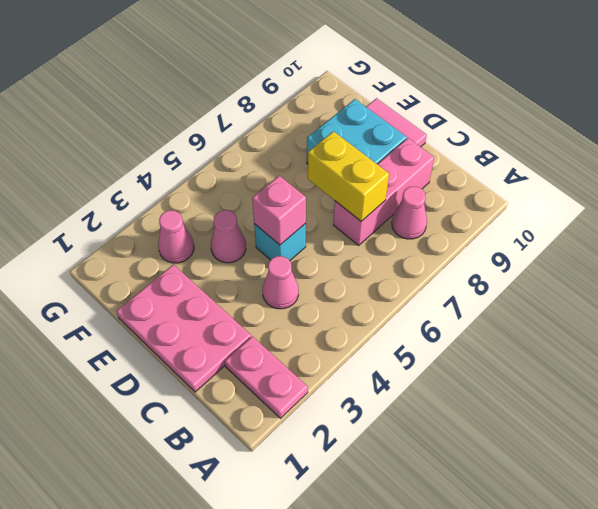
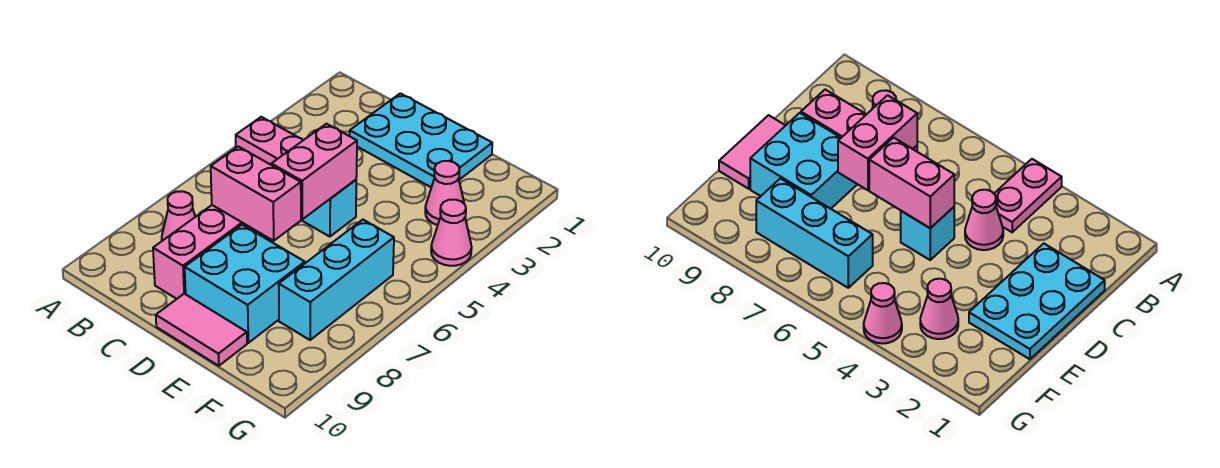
pink plate A2:B2 level 1 -> pink plate A4:B4 level 1
pink plate C1:E2 level 1 -> cyan plate C1:E2 level 1
yellow brick C7:D7 level 2 -> pink brick C7:D7 level 2
pink brick D5 level 2 -> pink brick D5:D6 level 2
pink cone E4 level 1 -> pink cone G4 level 1
none -> cyan brick F6:F8 level 1

